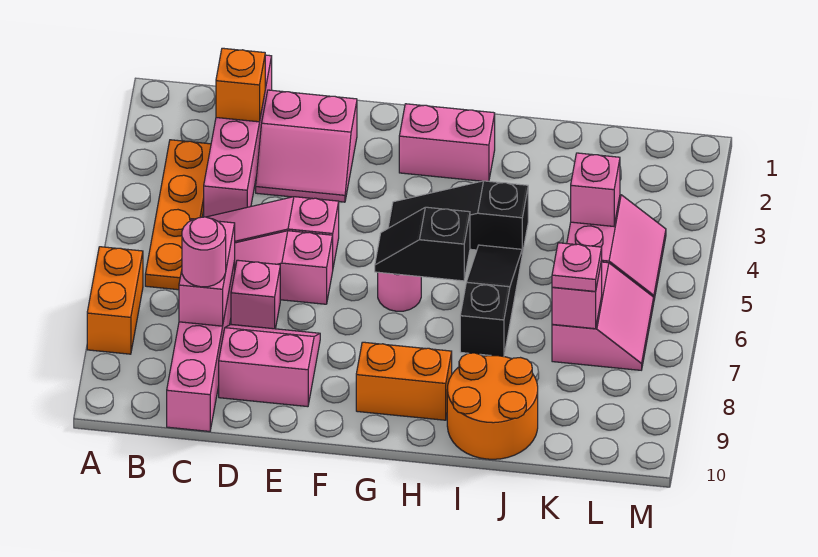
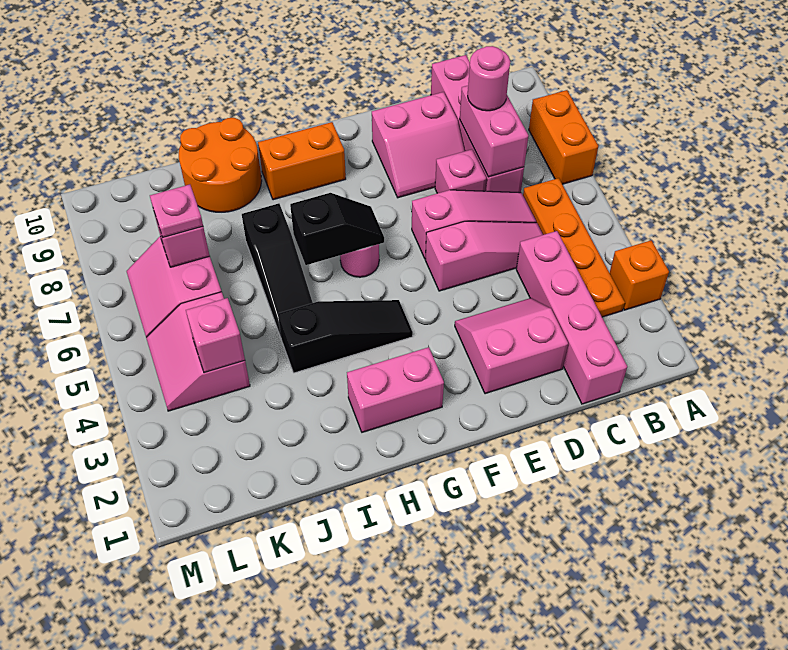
orange brick C2 level 2 -> orange brick A3 level 1

